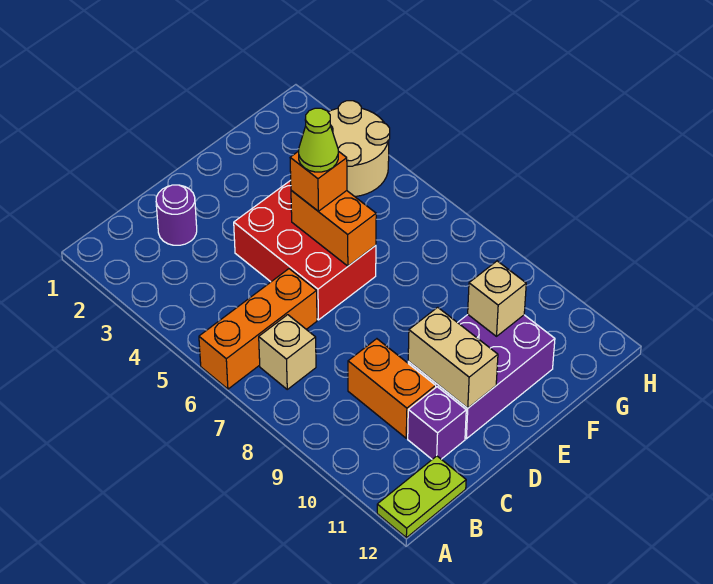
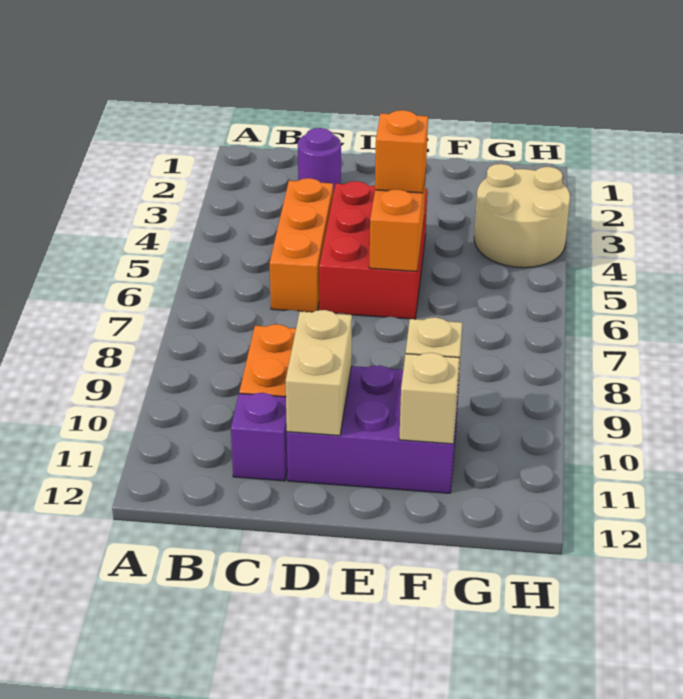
orange brick A6:C6 level 1 -> orange brick C4:C6 level 1
lime plate A12:B12 level 1 -> none
tan brick B7 level 1 -> tan brick F11 level 2
lime cone E5 level 4 -> none

